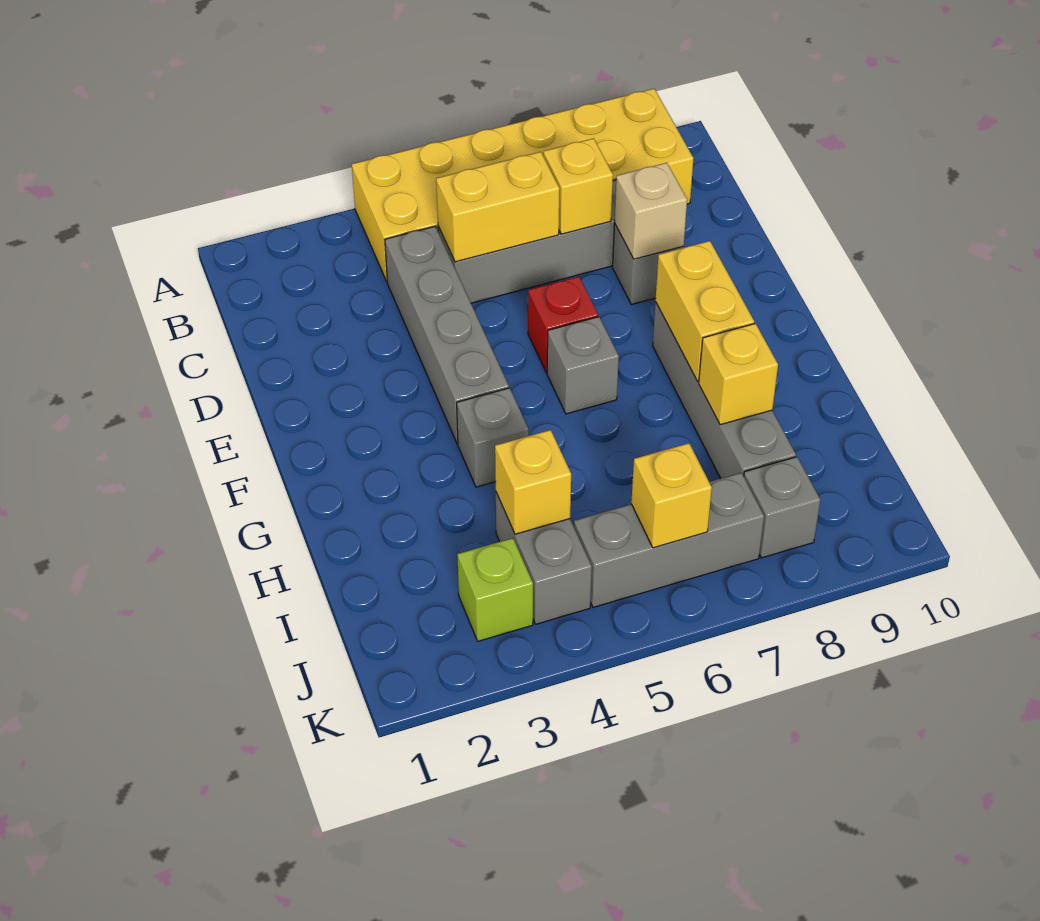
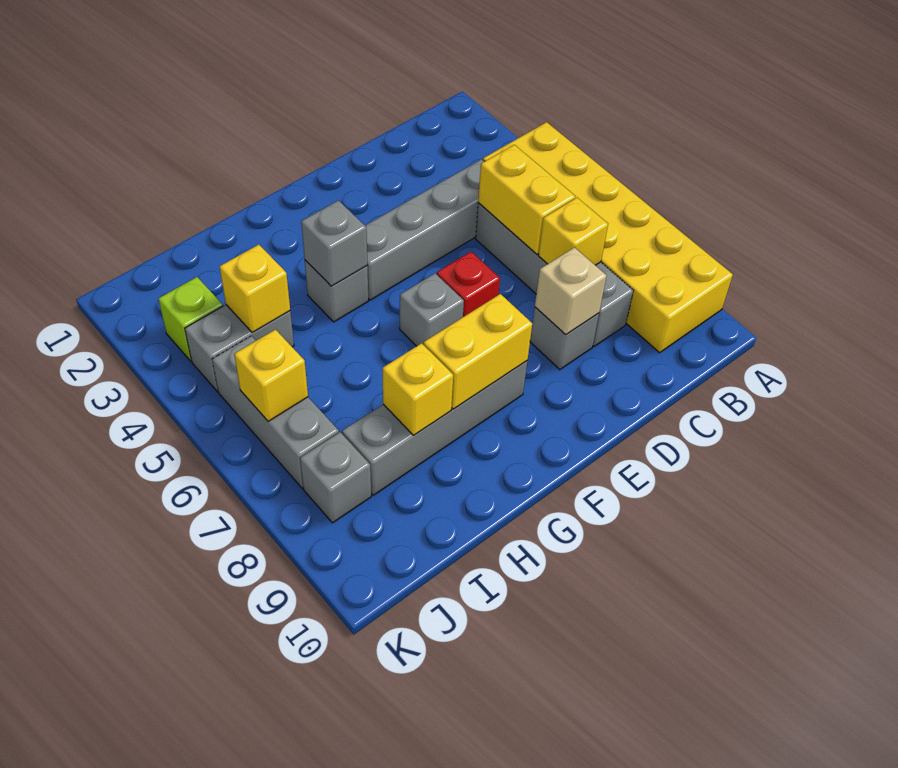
none -> grey brick G4 level 2

